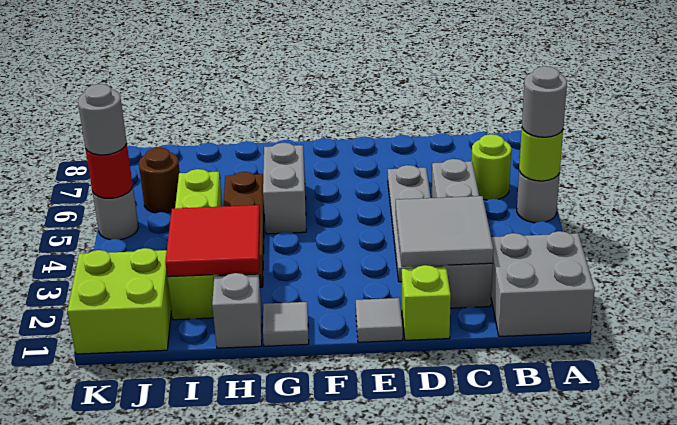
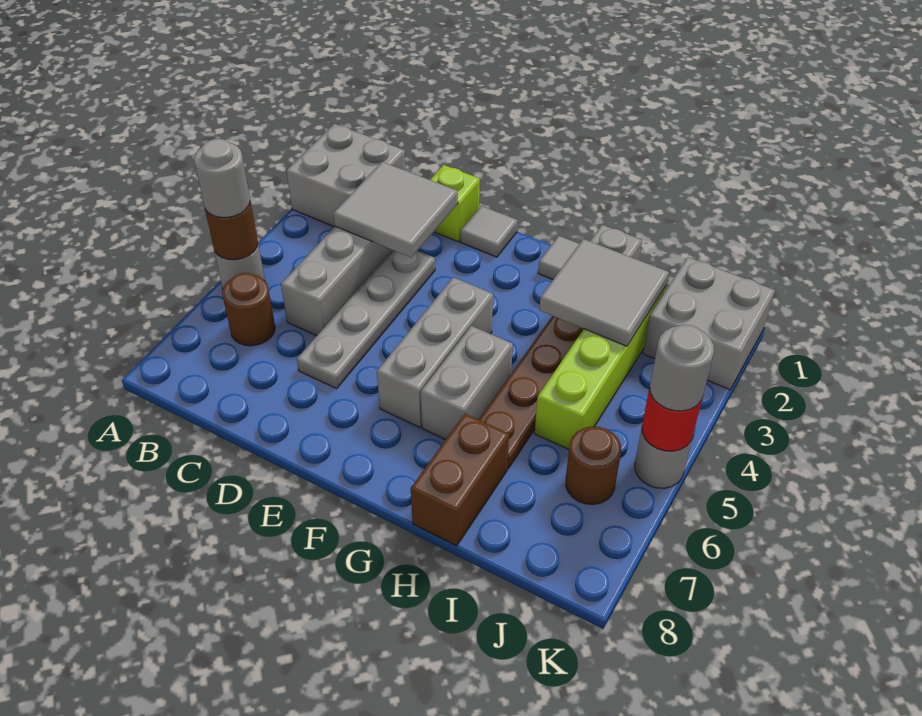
lime round brick A5 level 2 -> brown round brick A5 level 2
lime round brick B6 level 1 -> brown round brick B6 level 1
none -> grey brick F4:F6 level 1
red tile H2:I3 level 2 -> grey tile H2:I3 level 2
none -> brown brick H7:H8 level 1
lime brick J1:K2 level 1 -> grey brick J1:K2 level 1

